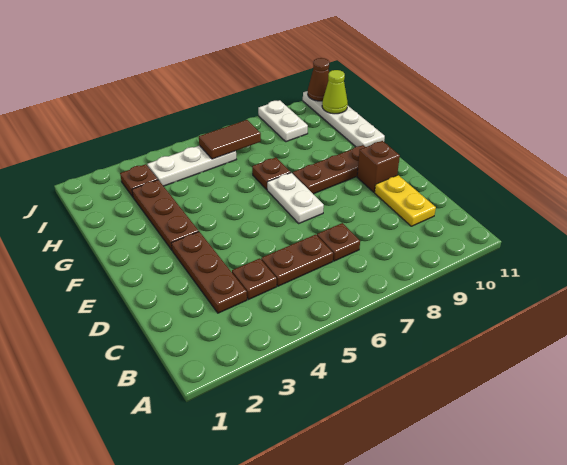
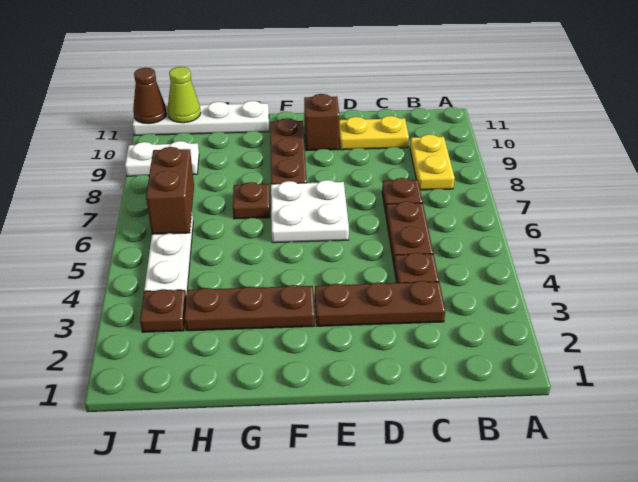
none -> yellow plate B8:B9 level 1
white plate E7:F7 level 1 -> white plate E6:F7 level 1
brown tile I6:I7 level 2 -> brown brick I6:I7 level 2

